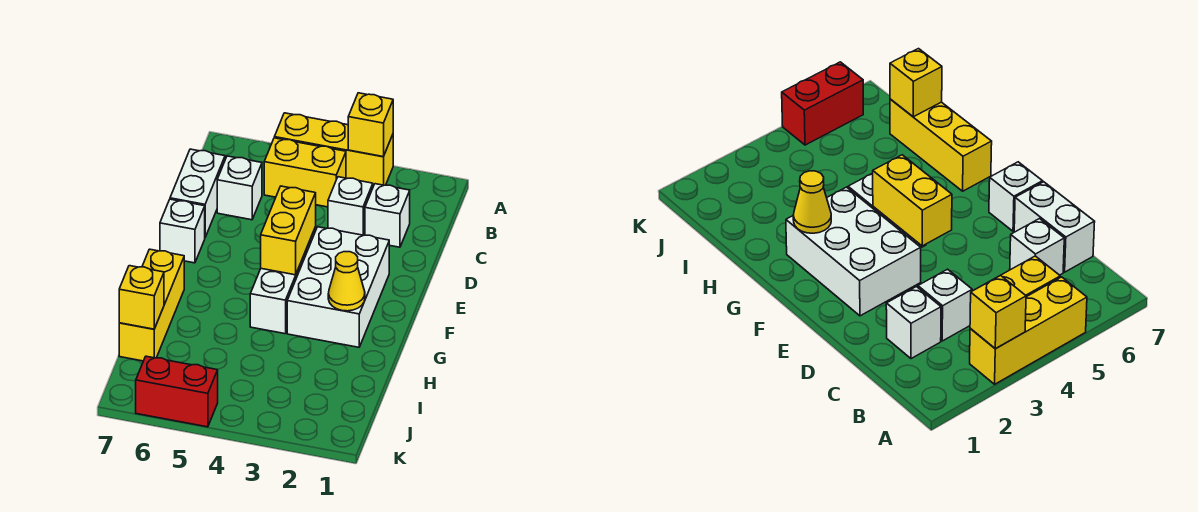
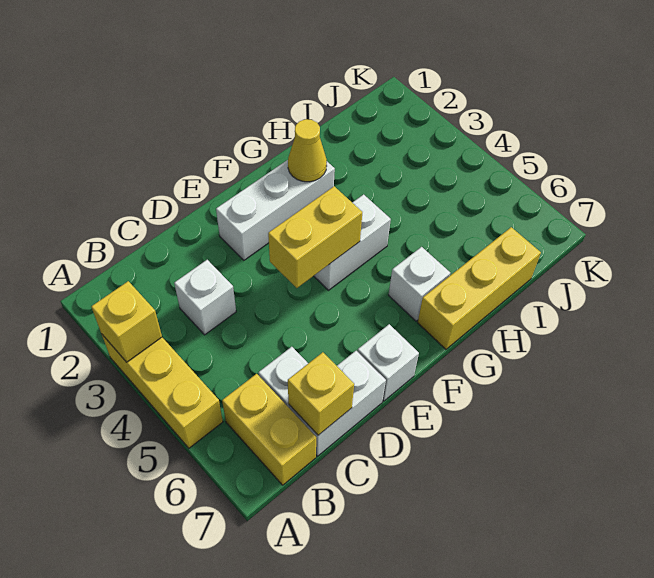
yellow brick B4:B5 level 1 -> yellow brick B6:B7 level 1
white brick C2 level 1 -> white brick G6 level 1
white brick E2:G3 level 1 -> white brick E2:G2 level 1
yellow brick I7 level 2 -> yellow brick C7 level 2
red brick K5:K6 level 1 -> none

